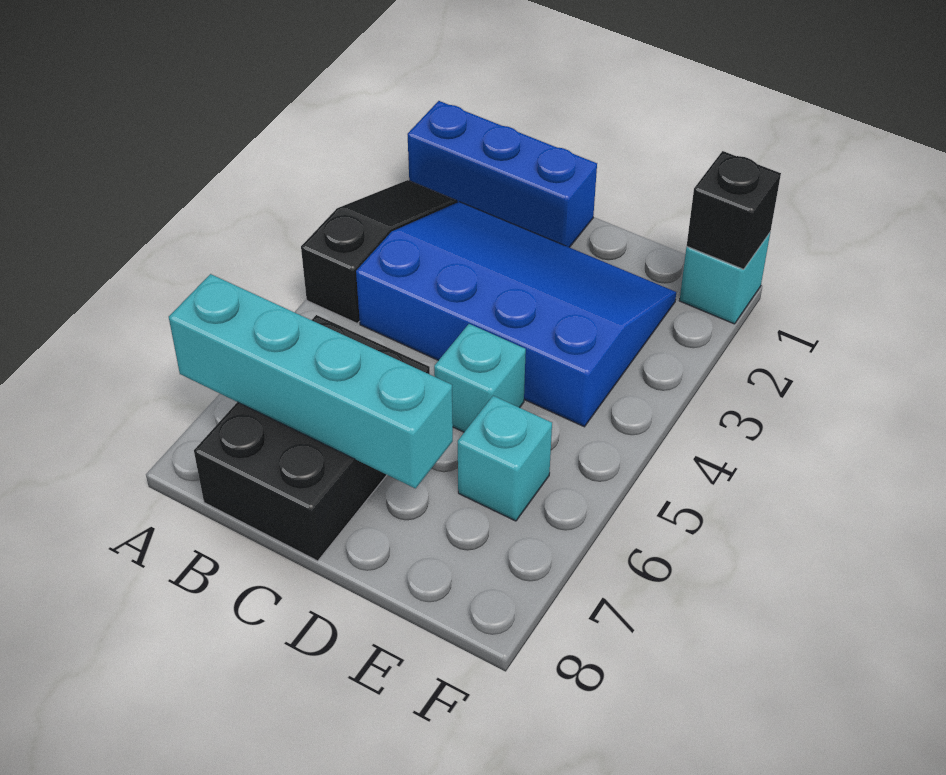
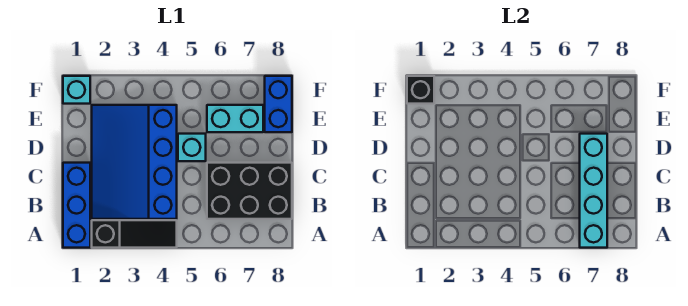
black slope A2:A4 level 1 top 4 -> black slope A2:A4 level 1 top 2
cyan brick E6 level 1 -> cyan brick E6:E7 level 1
none -> blue brick E8:F8 level 1

